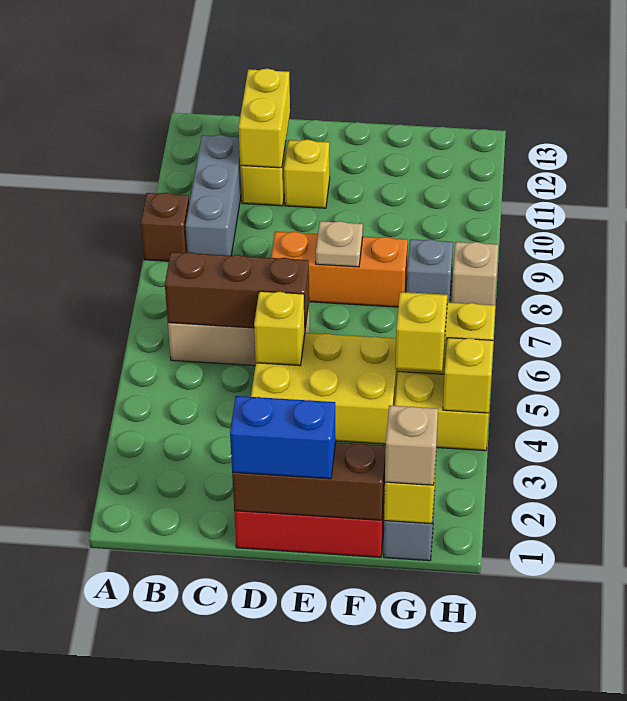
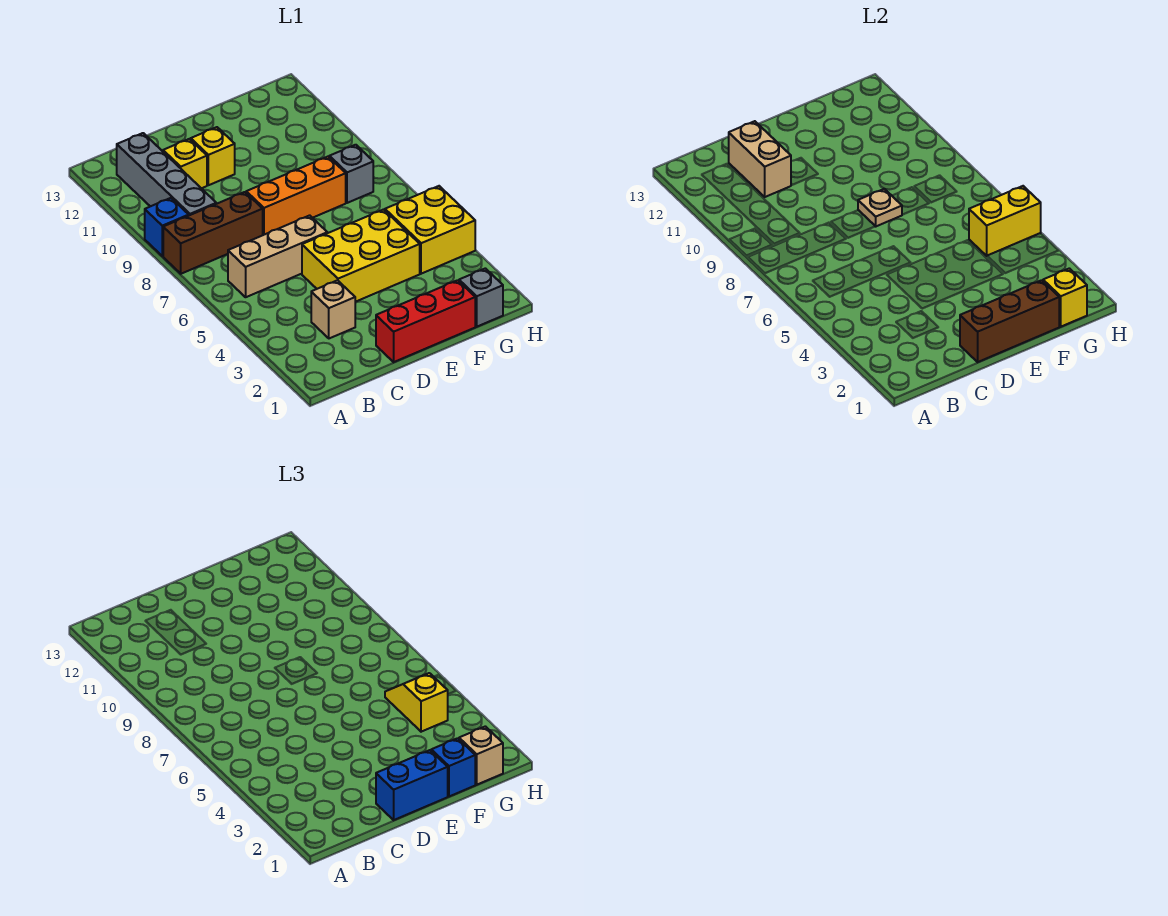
brown brick A9 level 1 -> blue brick A9 level 1
brown brick B6:D6 level 2 -> brown brick A8:C8 level 1
grey brick B9:B11 level 1 -> grey brick B9:B12 level 1
yellow brick C11:C12 level 2 -> tan brick C11:C12 level 2
yellow brick D5 level 2 -> none
none -> blue brick F1 level 3
yellow brick H4 level 2 -> none
tan brick H8 level 1 -> tan brick C3 level 1

